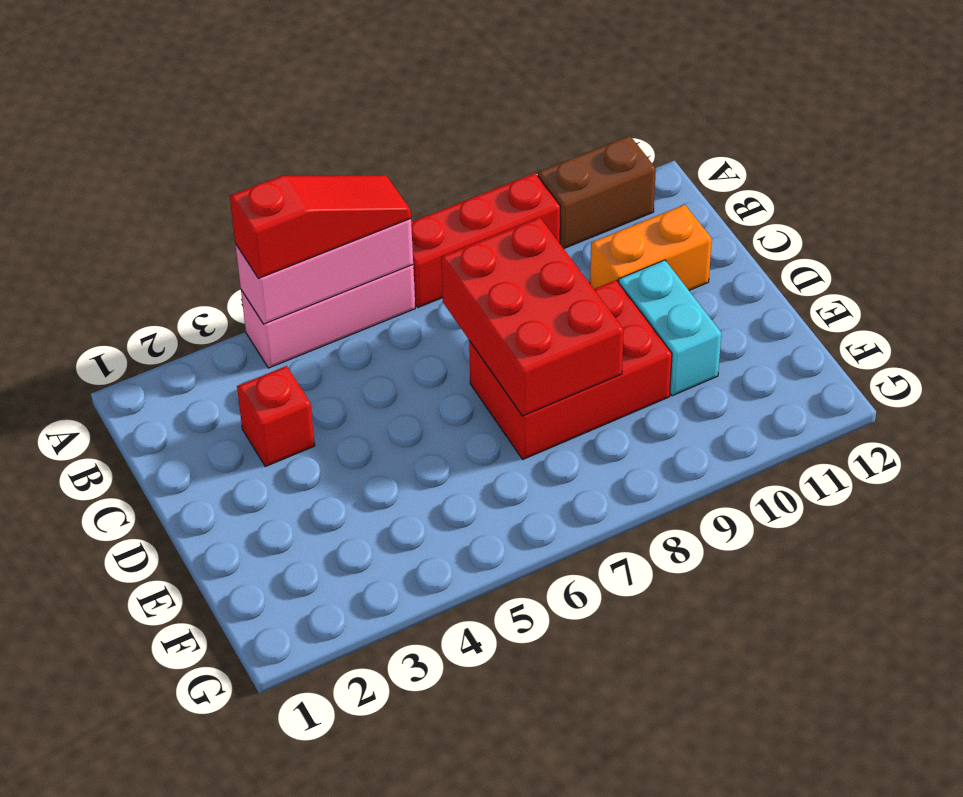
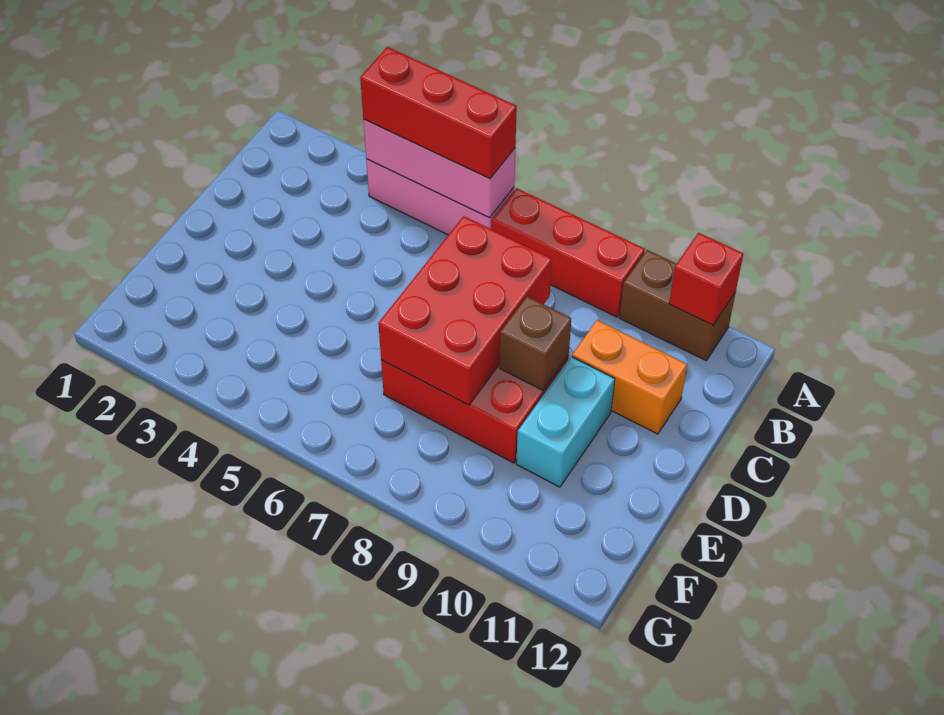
red slope A4:A6 level 3 top 4 -> red brick A4:A6 level 3
red brick C3 level 1 -> red brick A11 level 2
none -> brown brick D9 level 2

